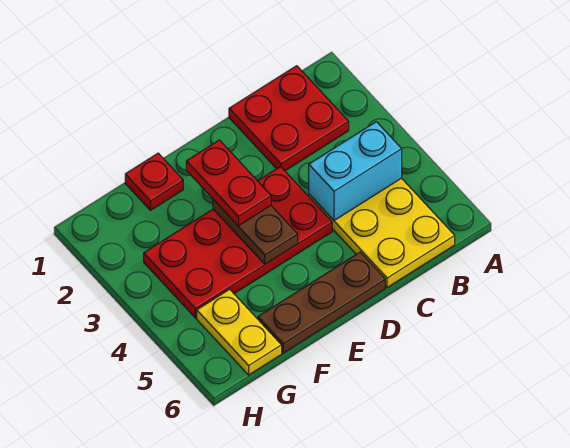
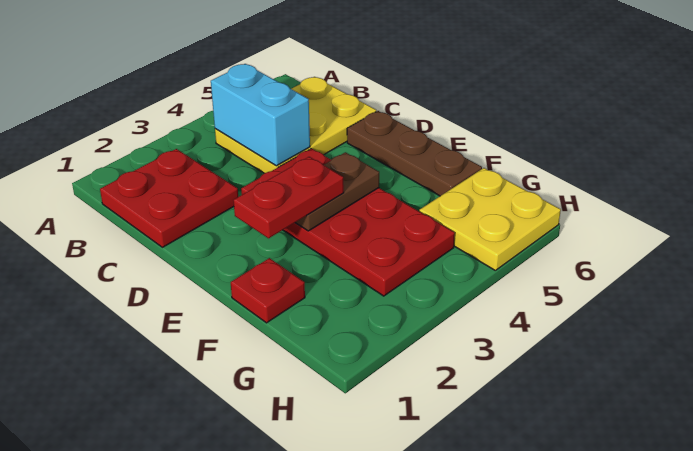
yellow plate G5:G6 level 1 -> yellow plate G5:H6 level 1

